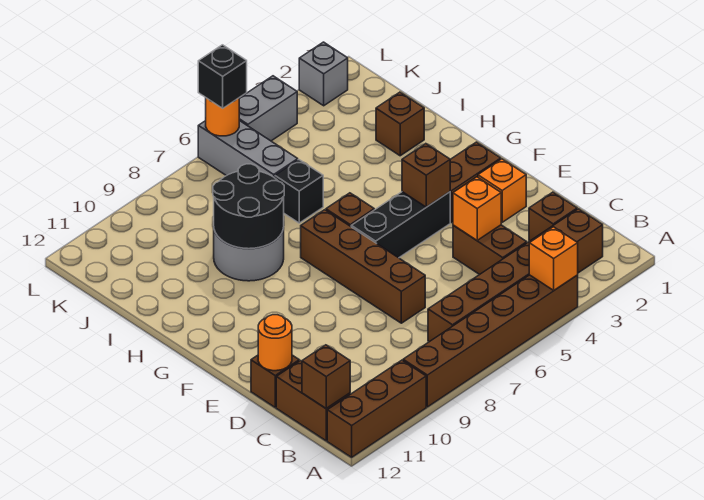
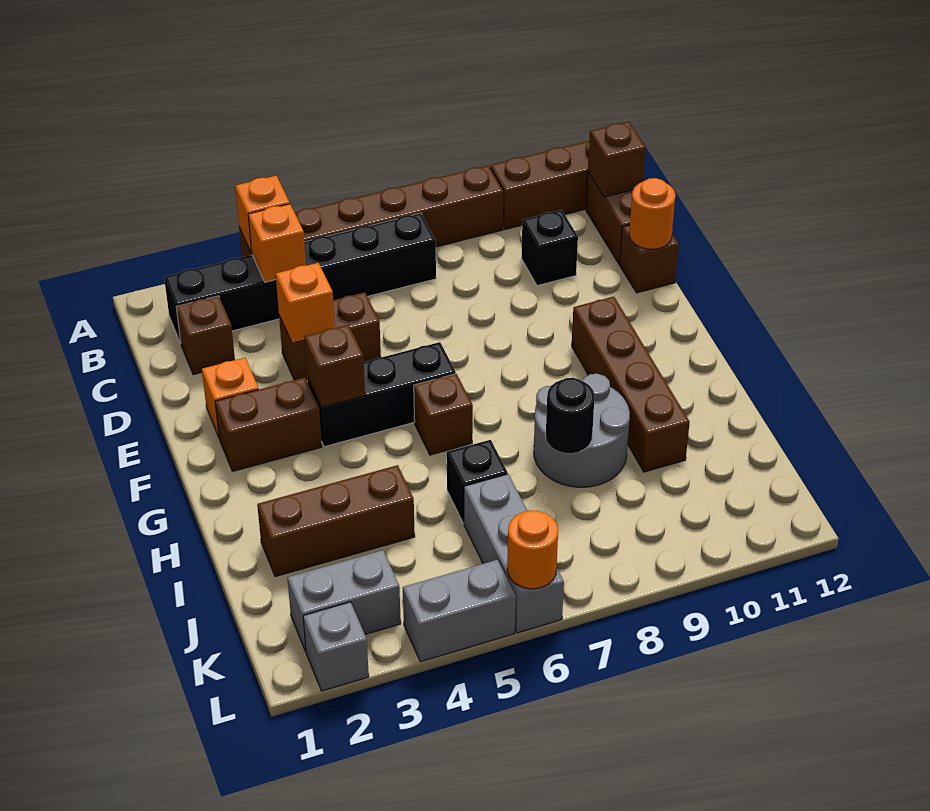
brown brick B2:B7 level 1 -> black brick B2:B7 level 1
none -> orange brick B4 level 2
brown brick C4:D4 level 1 -> brown brick D4:D5 level 1
brown brick D7:G7 level 1 -> brown brick F10:I10 level 1
black round brick H8:I9 level 2 -> black round brick I8 level 2
brown brick I2 level 1 -> brown brick I2:I4 level 1
none -> grey brick K2:K3 level 1
black brick L6 level 3 -> black brick C10 level 1

